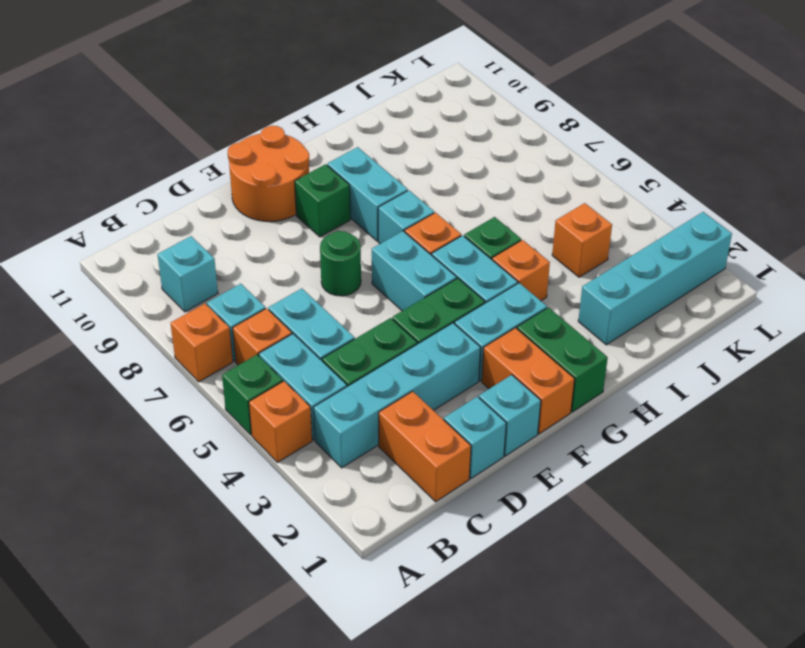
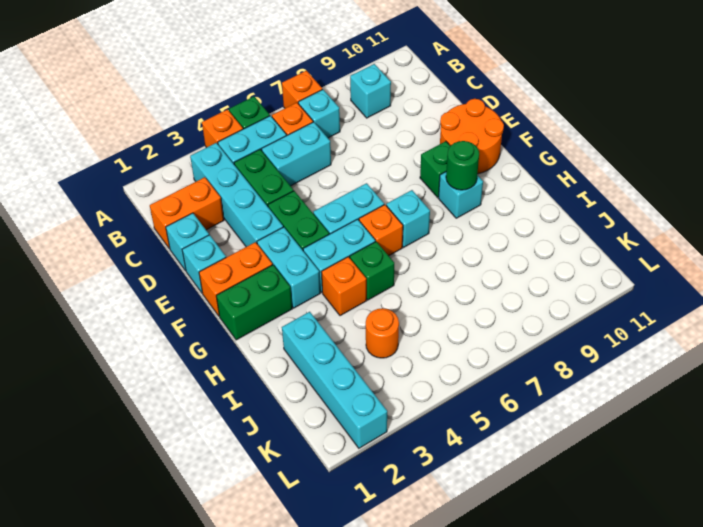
green round brick E7 level 1 -> green round brick G9 level 2
cyan brick G8:G9 level 1 -> cyan brick G9 level 1
orange brick J4 level 1 -> orange round brick J4 level 1

